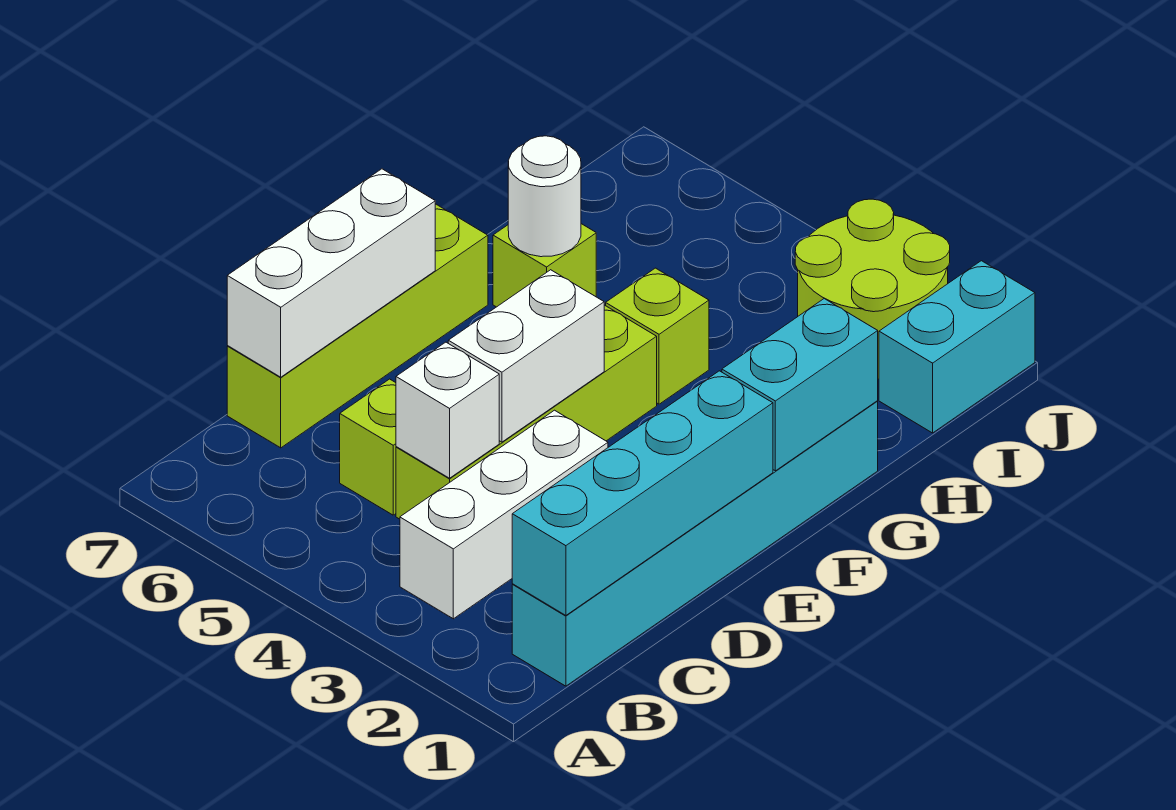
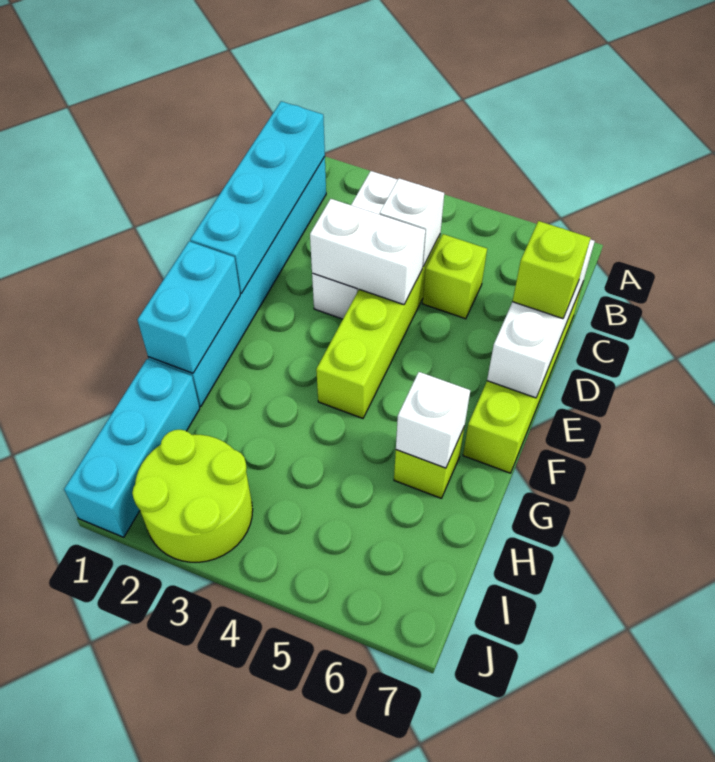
white brick D4:E4 level 2 -> white brick D3:D4 level 2
lime brick G4 level 1 -> lime brick D7 level 3
white round brick G6 level 2 -> white brick G6 level 2
cyan brick I1:J1 level 1 -> cyan brick H1:J1 level 1

